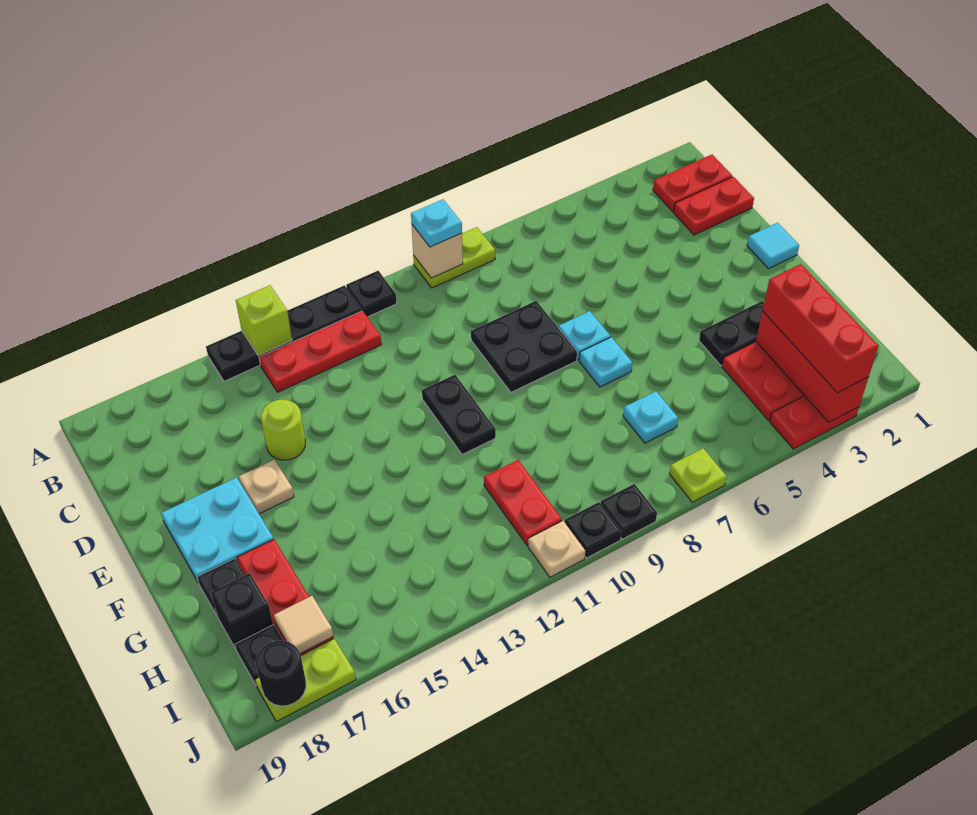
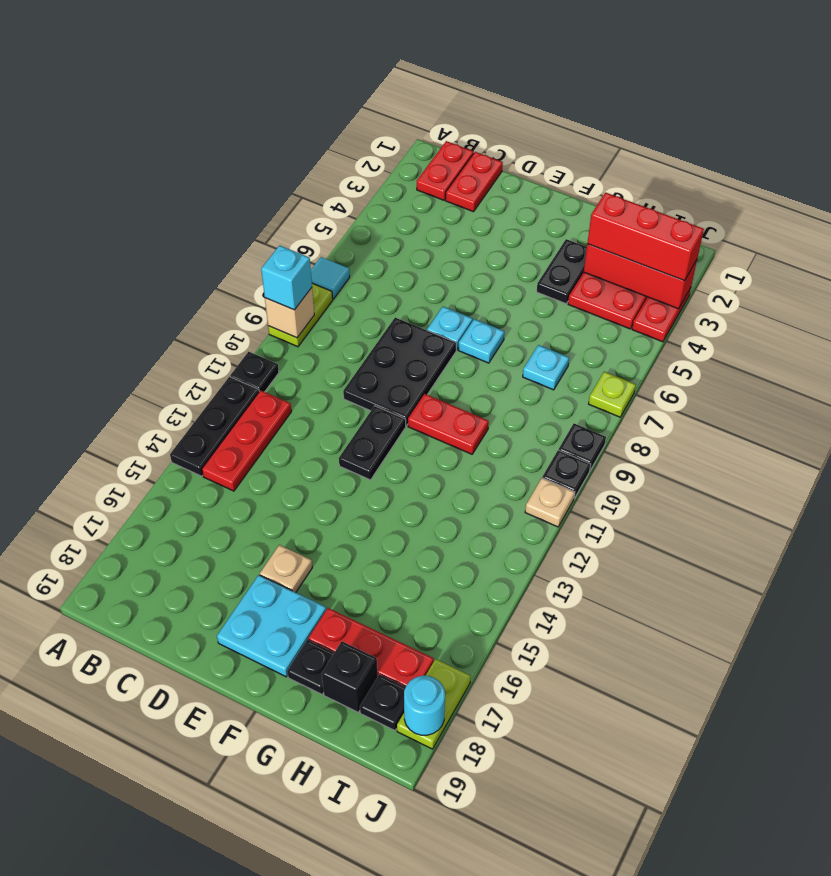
cyan plate A9 level 3 -> cyan brick A9 level 3
black plate A12:A15 level 1 -> black plate A12:A14 level 1
lime brick A14 level 2 -> none
black plate D8:E9 level 1 -> black plate D8:E10 level 1
lime round brick D15 level 1 -> none
cyan tile E1 level 1 -> cyan tile A7 level 1
black plate E11:F11 level 1 -> black plate E11:E12 level 1
red plate H11:I11 level 1 -> red plate F10:G10 level 1
tan tile I17 level 2 -> none
black round brick J18 level 2 -> cyan round brick J18 level 2

